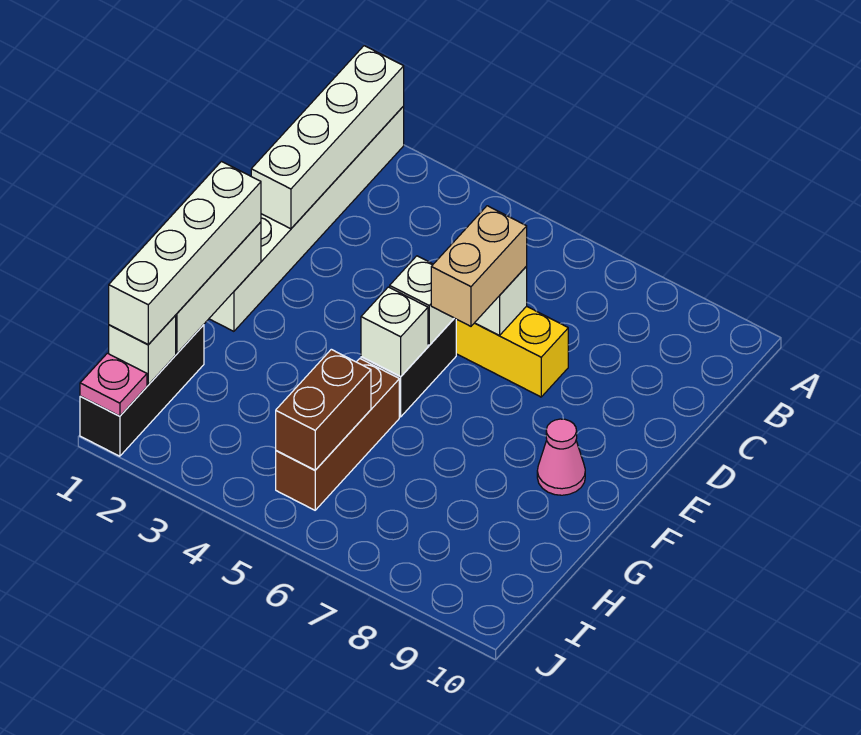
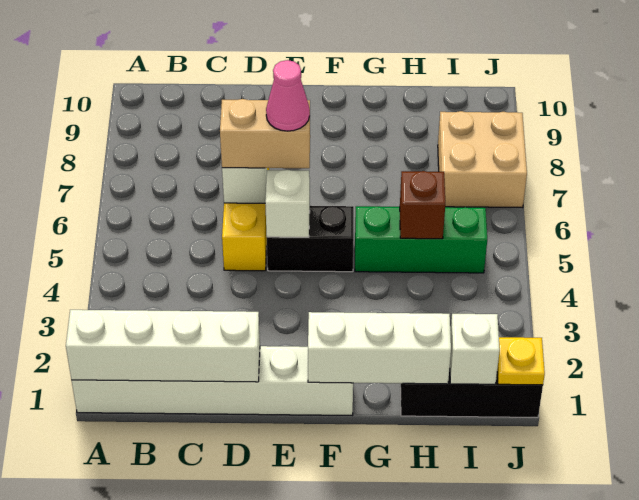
white brick F1:I1 level 3 -> none
white brick F5 level 2 -> none
pink cone F9 level 1 -> pink cone E6 level 4
brown brick G5:I5 level 1 -> green brick G5:I5 level 1
brown brick H5:I5 level 2 -> brown brick H5 level 2
none -> tan brick I7:J8 level 1
pink plate J1 level 2 -> yellow plate J1 level 2

